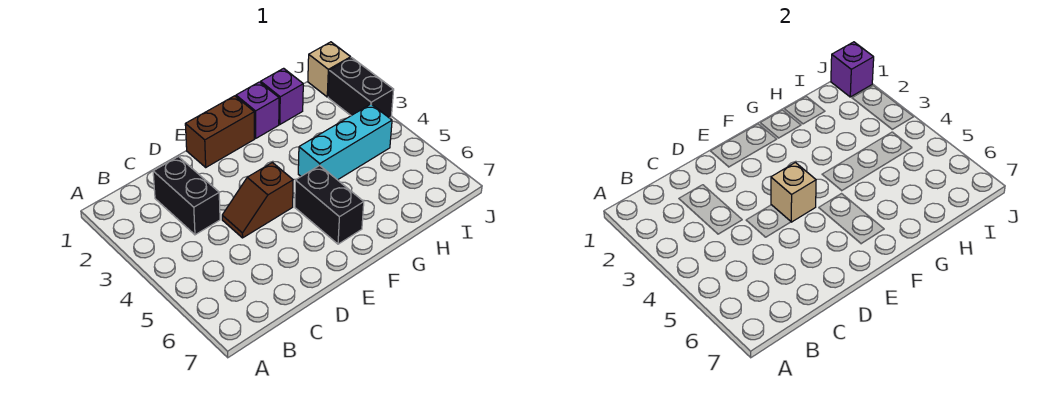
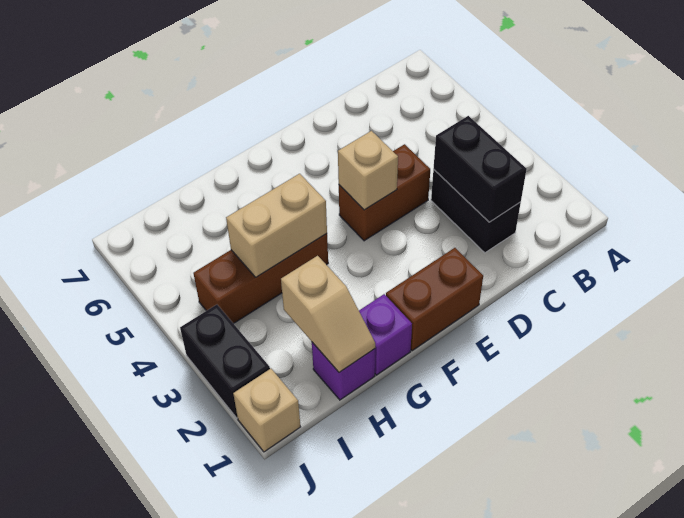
brown slope D4:E4 level 1 top E -> brown brick D4:E4 level 1
black brick F5:F6 level 1 -> black brick C2:C3 level 2
cyan brick G4:I4 level 1 -> brown brick G4:I4 level 1
none -> tan brick G4:H4 level 2
none -> tan slope H1:H2 level 2 top 2
purple brick J1 level 2 -> none

